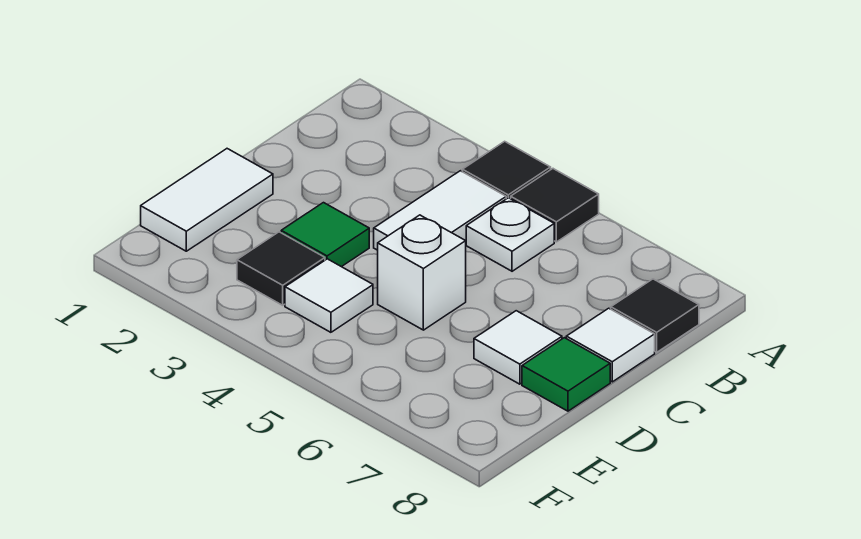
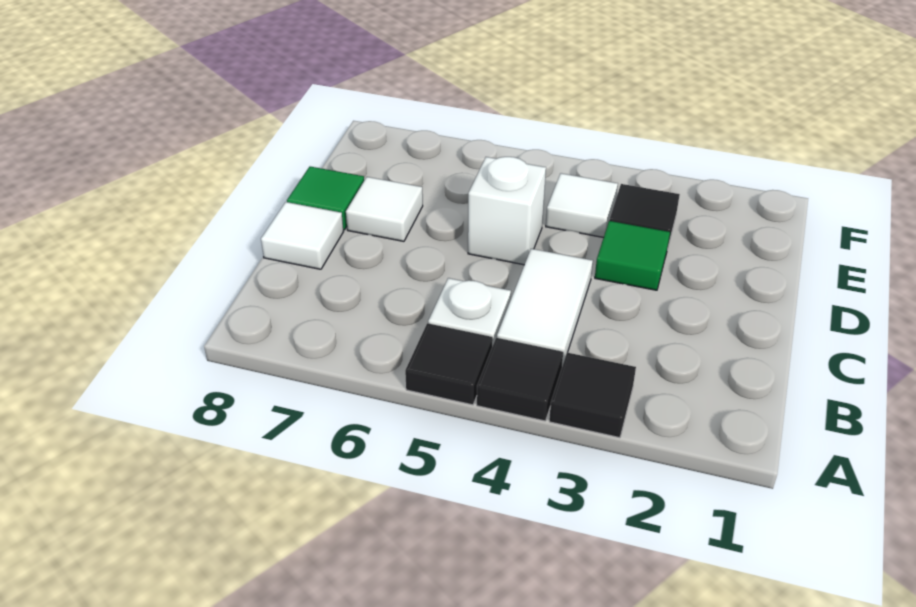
black tile B8 level 1 -> black tile A3 level 1
white tile D1:E1 level 1 -> none

